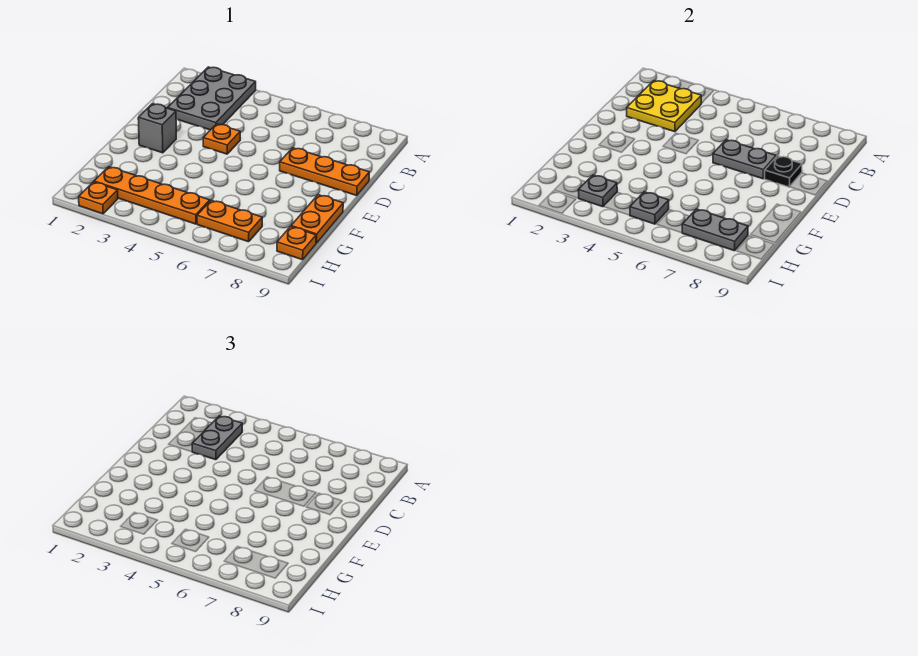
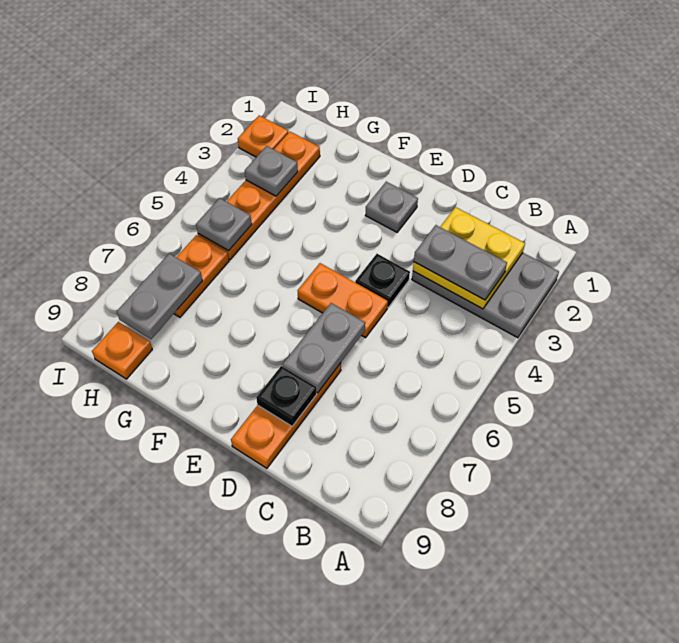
orange plate D4 level 1 -> black plate D4 level 1
grey brick E2 level 1 -> grey plate E2 level 1
orange plate F9:G9 level 1 -> orange plate D5:E5 level 1

